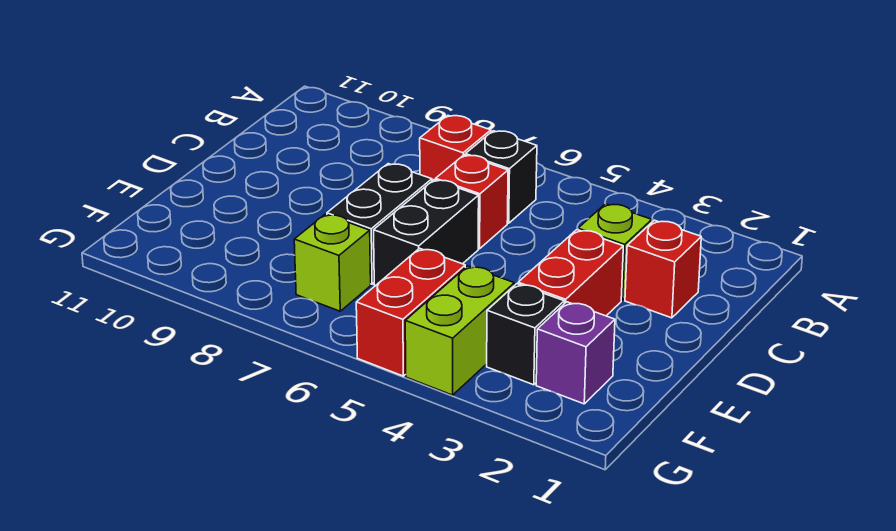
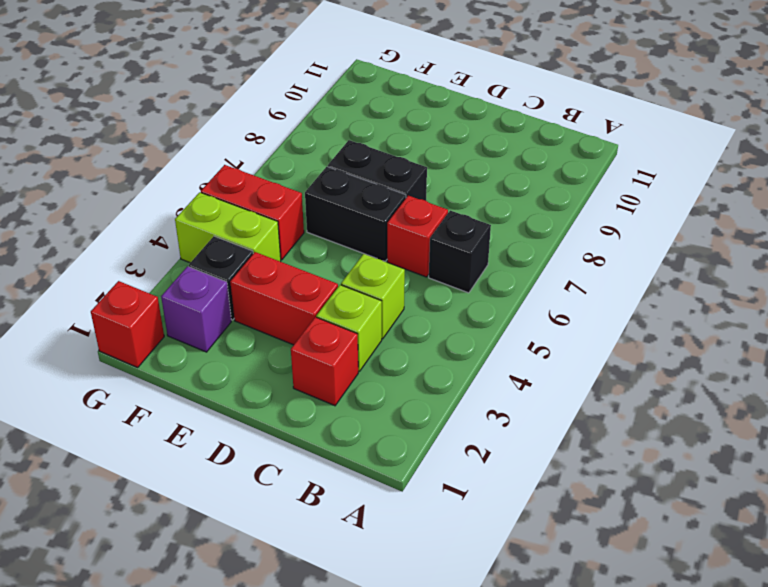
red brick B7 level 1 -> red brick G1 level 1
lime brick F7 level 1 -> lime brick C4 level 1

